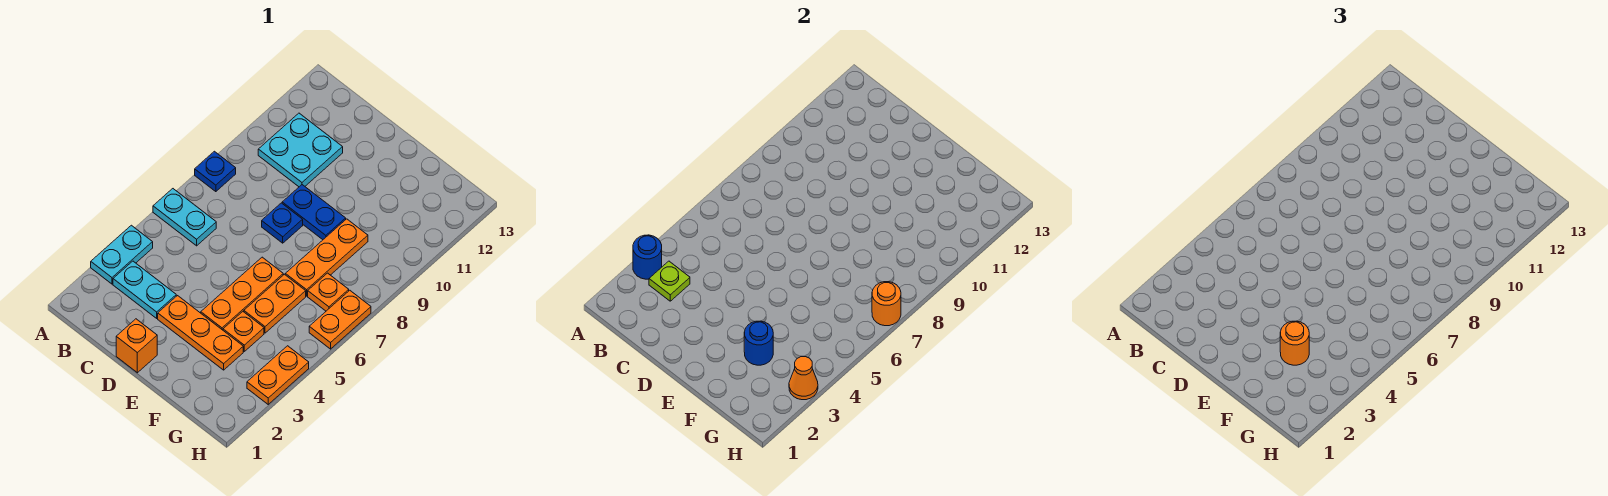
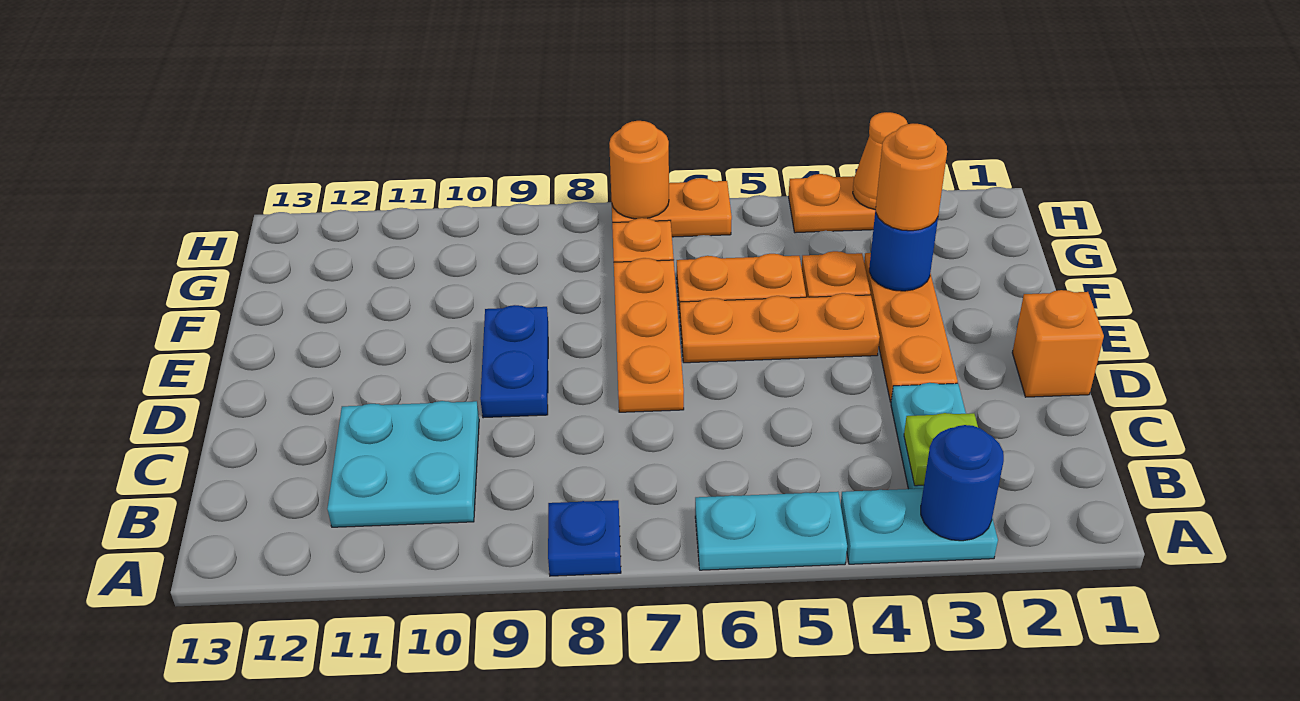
cyan plate A6:B6 level 1 -> cyan plate A5:A6 level 1
blue plate D8 level 1 -> none
orange plate F7:F9 level 1 -> orange plate D7:F7 level 1

